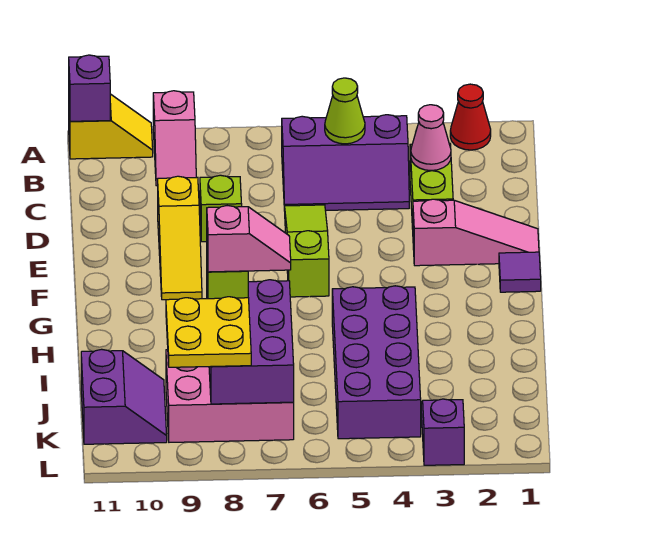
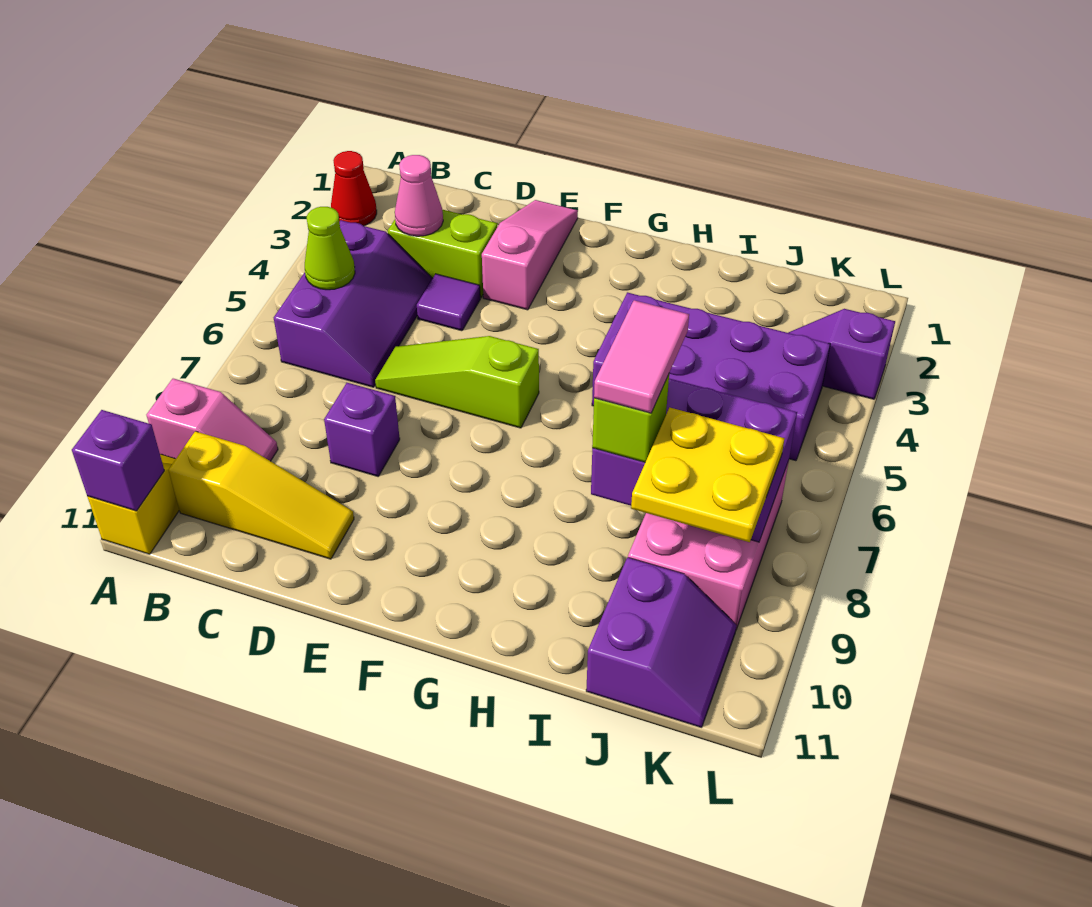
lime brick D8 level 1 -> purple brick D8 level 1
yellow slope D9:F9 level 1 top D -> yellow slope B10:D10 level 1 top B
purple tile F1 level 1 -> purple tile D4 level 1
pink slope I7:I8 level 4 top 8 -> pink tile I7:I8 level 4
purple slope J10:K11 level 1 top 11 -> purple slope J10:K11 level 1 top J

